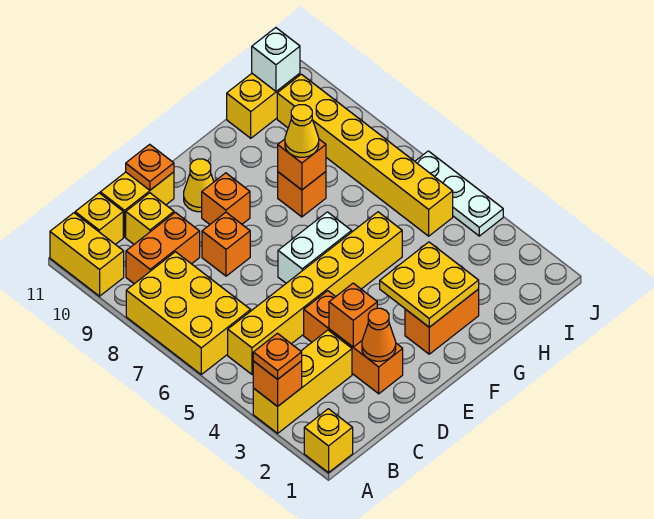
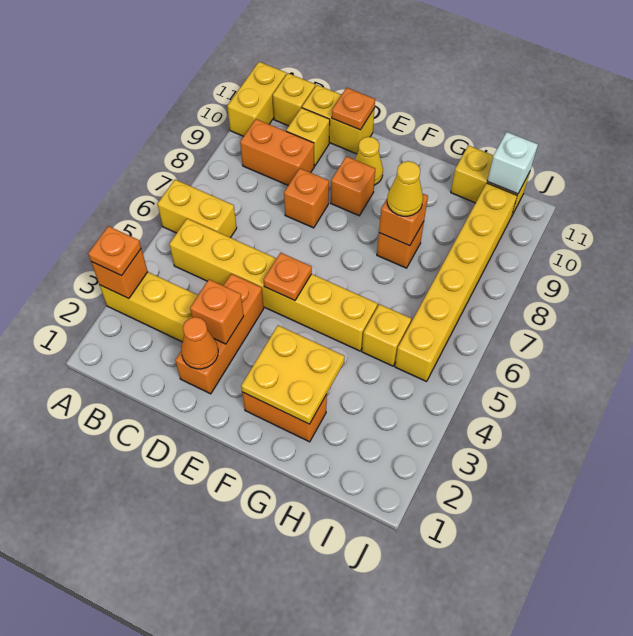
yellow brick A1 level 1 -> yellow brick H5 level 1
yellow brick A6:B8 level 1 -> yellow brick A6:B6 level 1
none -> orange plate E5 level 2
white brick E6:F6 level 1 -> none
white plate J4:J6 level 1 -> none

